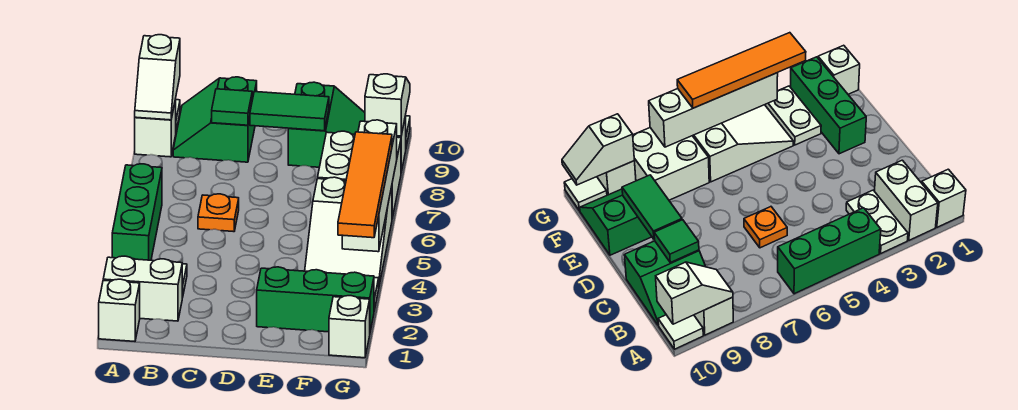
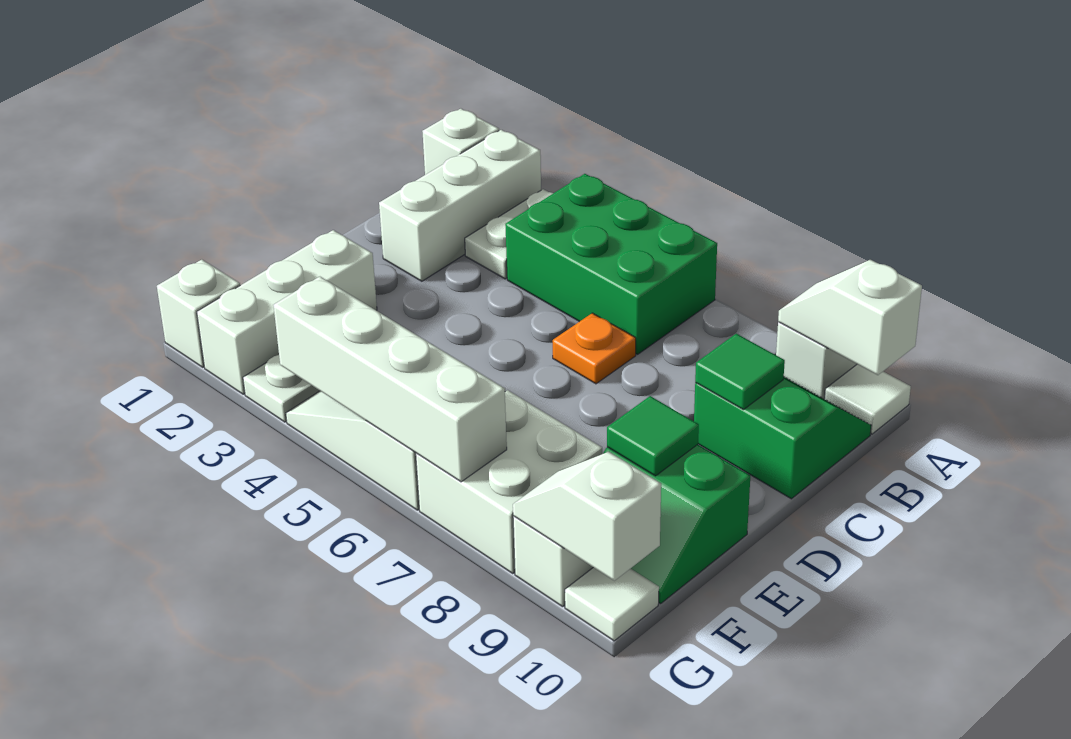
white brick A2:B2 level 1 -> white brick A2:C2 level 1
green brick A4:A6 level 1 -> green brick A4:B6 level 1
green tile D9:E9 level 2 -> green tile E9 level 2
green brick E2:G2 level 1 -> white brick E2:G2 level 1
orange tile G3:G6 level 3 -> none
white slope G9:G10 level 2 top 9 -> white slope G9:G10 level 2 top 10

